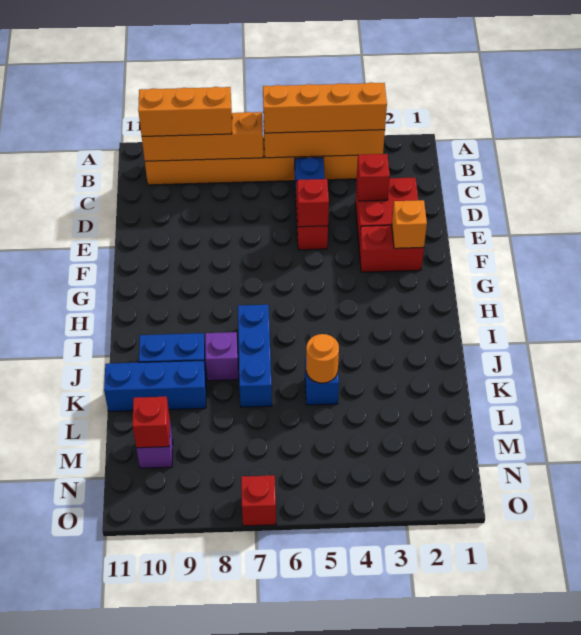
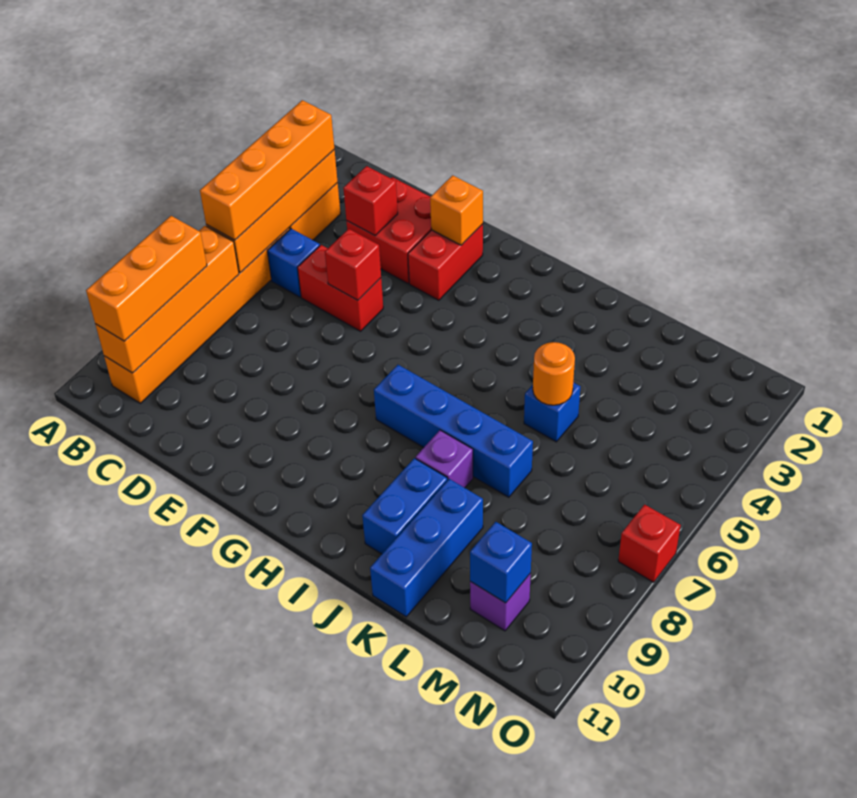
blue brick I7:K7 level 1 -> blue brick H7:K7 level 1
red brick M10 level 2 -> blue brick M10 level 2

